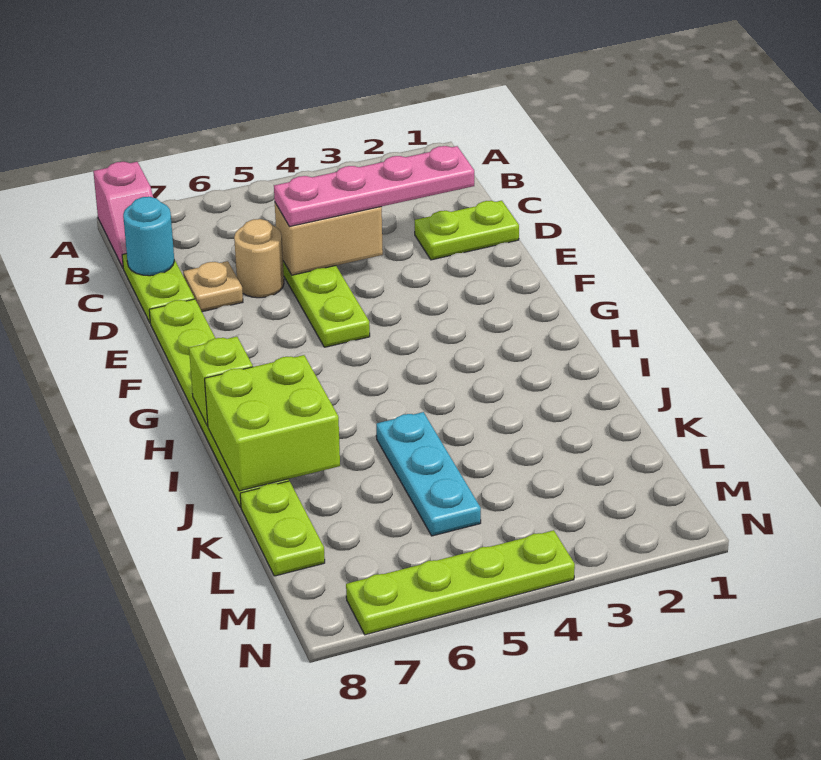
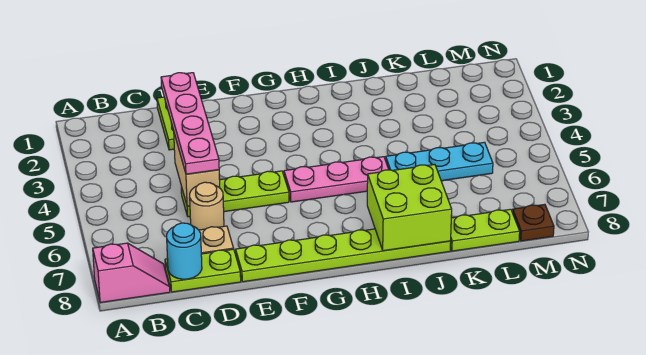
none -> pink plate G5:I5 level 1
lime brick H8 level 2 -> none
none -> brown plate M8 level 1
lime plate N4:N7 level 1 -> none

